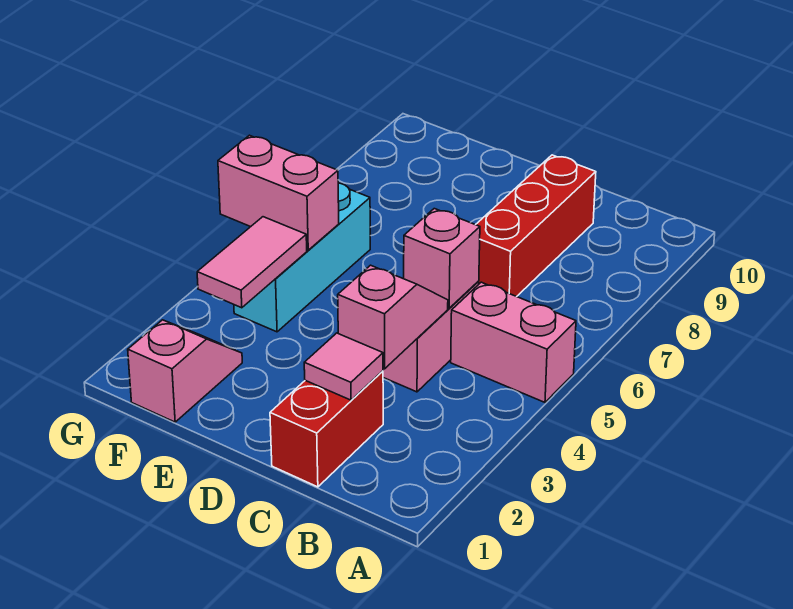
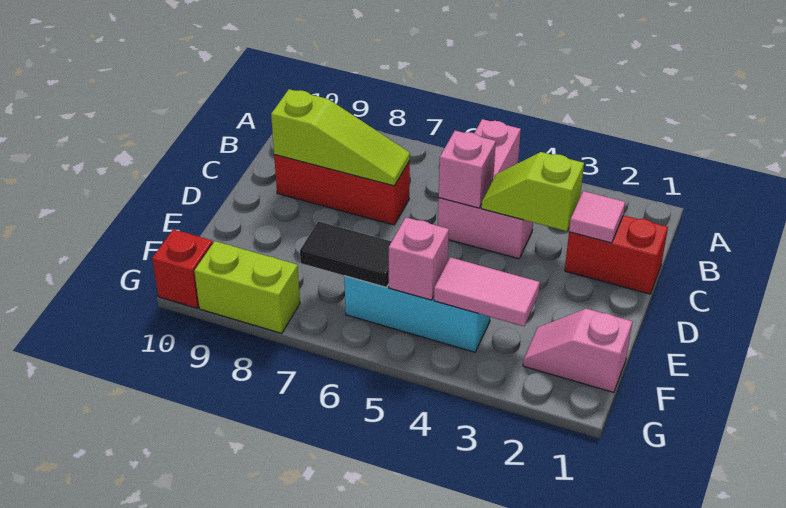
pink slope C3:C4 level 2 top 3 -> lime slope C3:C4 level 2 top 3
none -> lime slope C7:C9 level 2 top 9
pink brick F5:G5 level 2 -> pink brick F5 level 2
none -> black tile F6:F7 level 2
none -> lime brick G8:G9 level 1
none -> red brick G10 level 1

